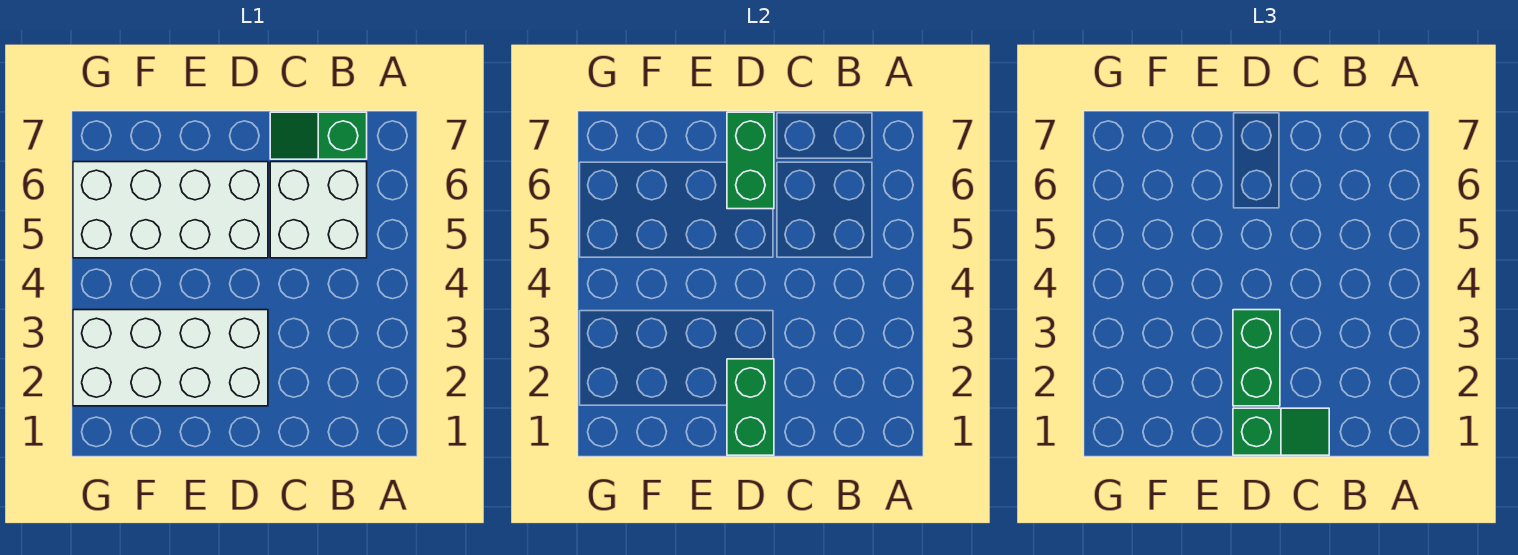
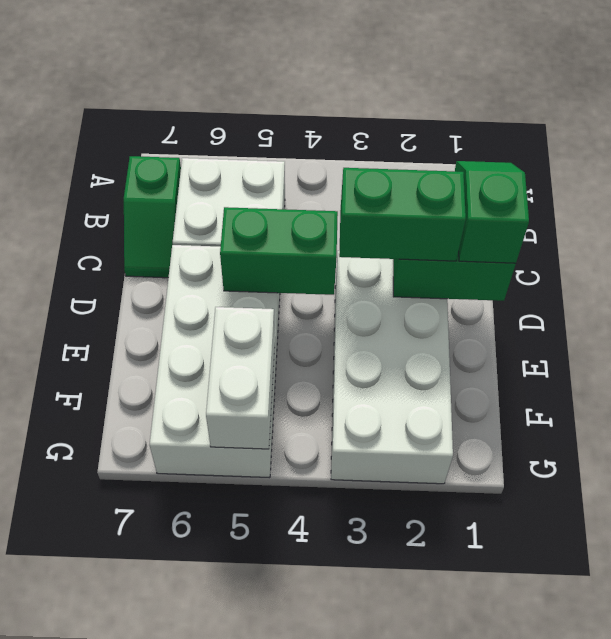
green brick D6:D7 level 2 -> green brick D4:D5 level 2
none -> white brick F5:G5 level 2

